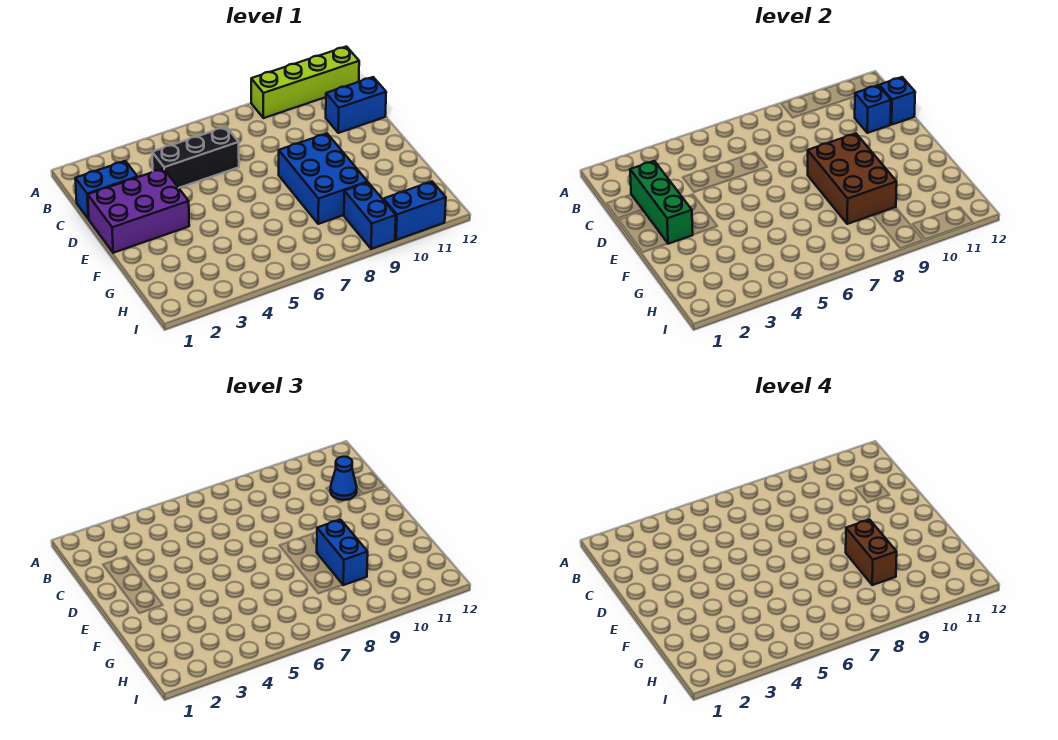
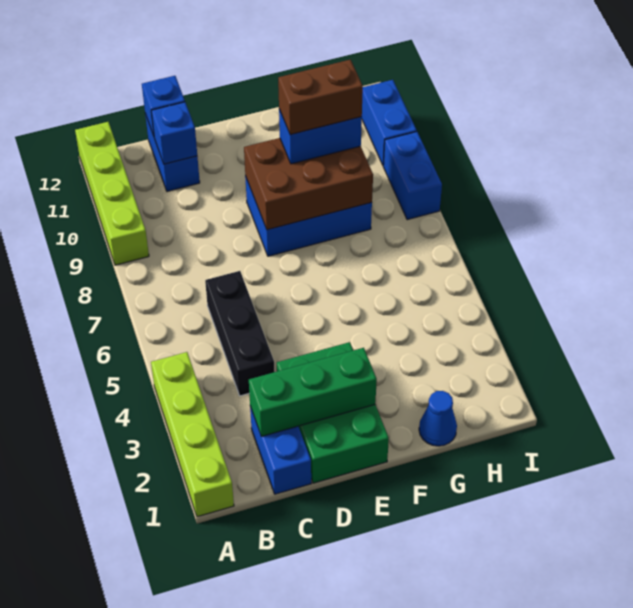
none -> lime brick A1:A4 level 1
blue cone C11 level 3 -> blue cone G1 level 1
purple brick D1:E3 level 1 -> green brick D1:E3 level 1
blue brick H9:I9 level 1 -> blue brick I8:I9 level 1

